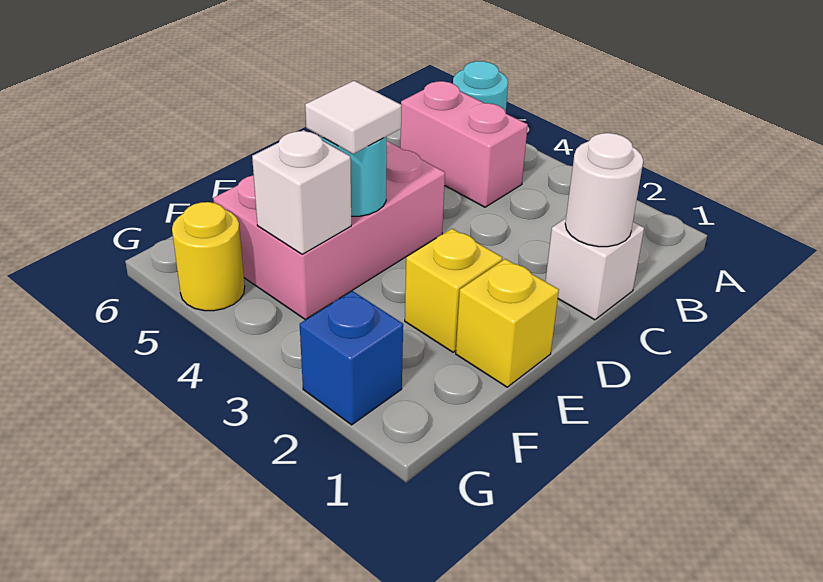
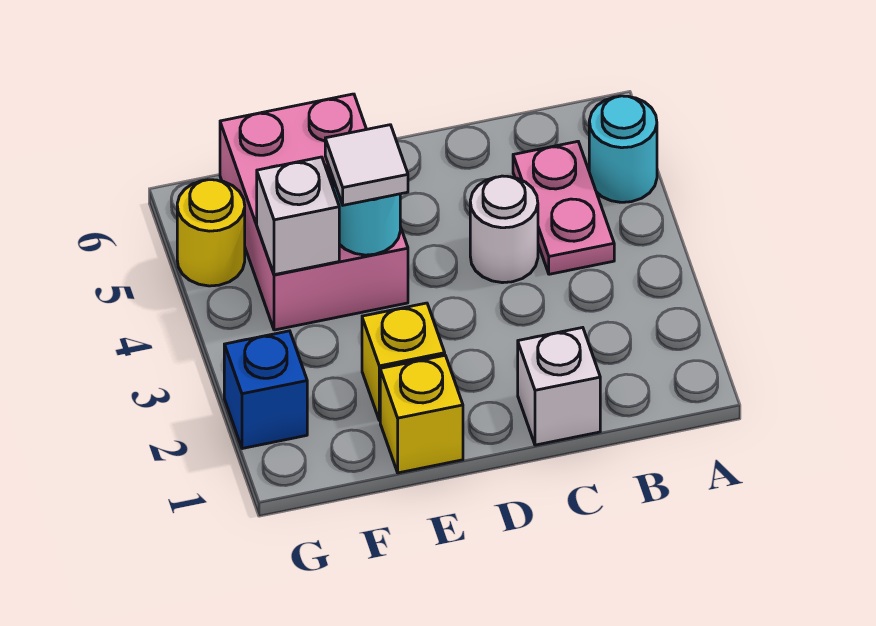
pink brick B4:B5 level 1 -> pink plate B4:B5 level 1
white round brick C1 level 2 -> white round brick C4 level 1
pink brick D4:F5 level 1 -> pink brick E4:F6 level 1

